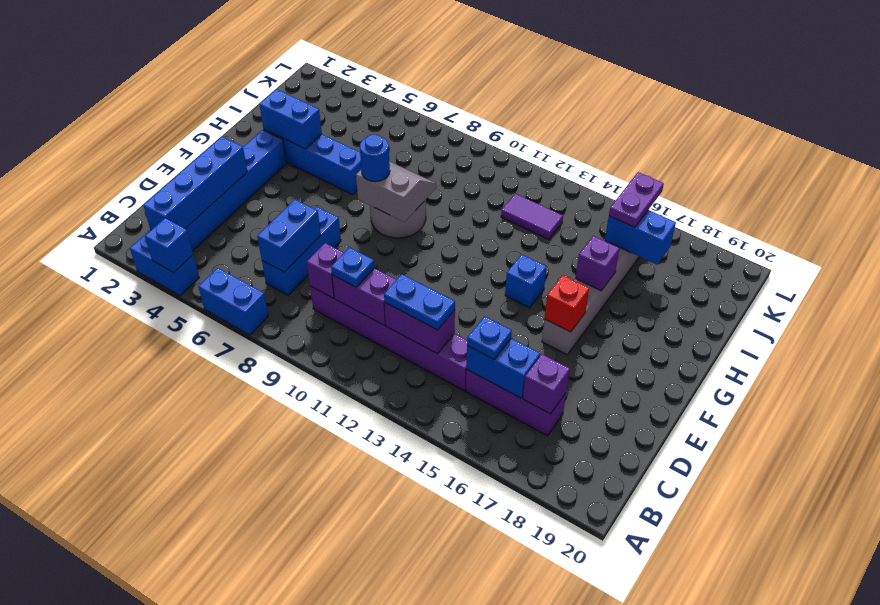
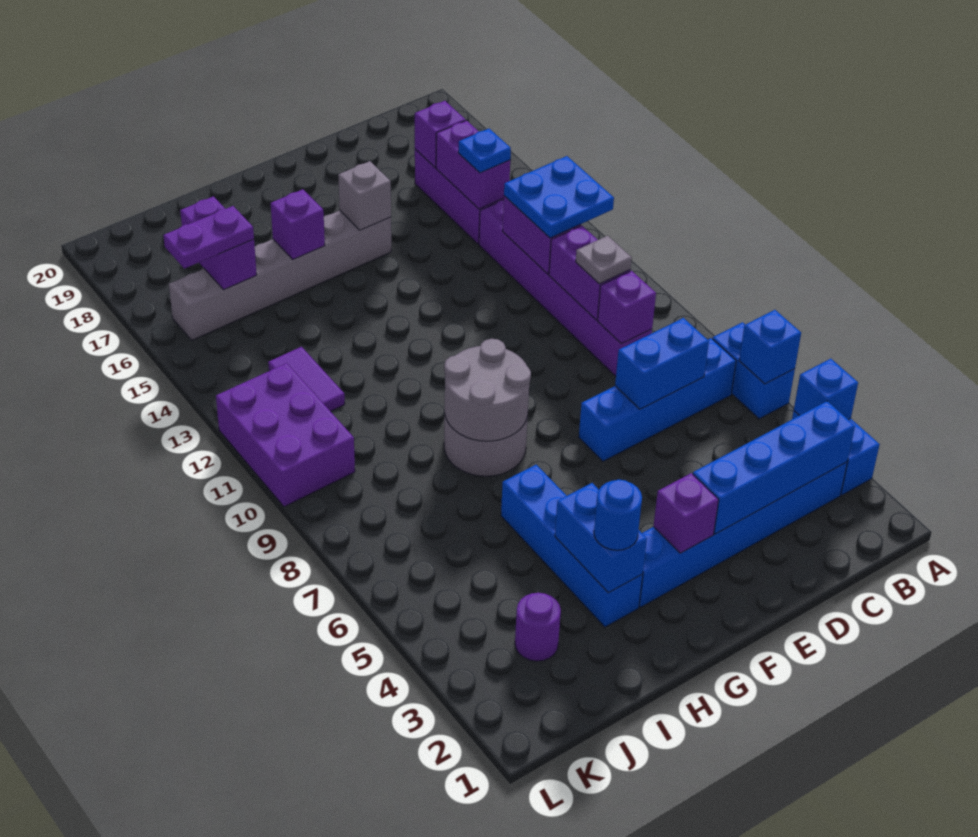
blue brick C7:E7 level 1 -> blue brick B7:E7 level 1
blue plate C10 level 3 -> grey plate C10 level 3
blue plate C12:C13 level 3 -> blue plate B12:C13 level 3
blue brick C15:C16 level 2 -> purple brick C15:C16 level 2
none -> purple brick F3 level 2
red brick F16 level 2 -> grey brick F16 level 2
grey slope G8:H9 level 2 top G -> grey round brick G8:H9 level 2
blue round brick G8 level 3 -> blue round brick H3 level 3
blue brick G14 level 1 -> blue brick A6 level 2
none -> purple round brick J3 level 1
blue brick J16:J17 level 2 -> purple brick J16:J17 level 2
none -> purple brick K10:L12 level 1

